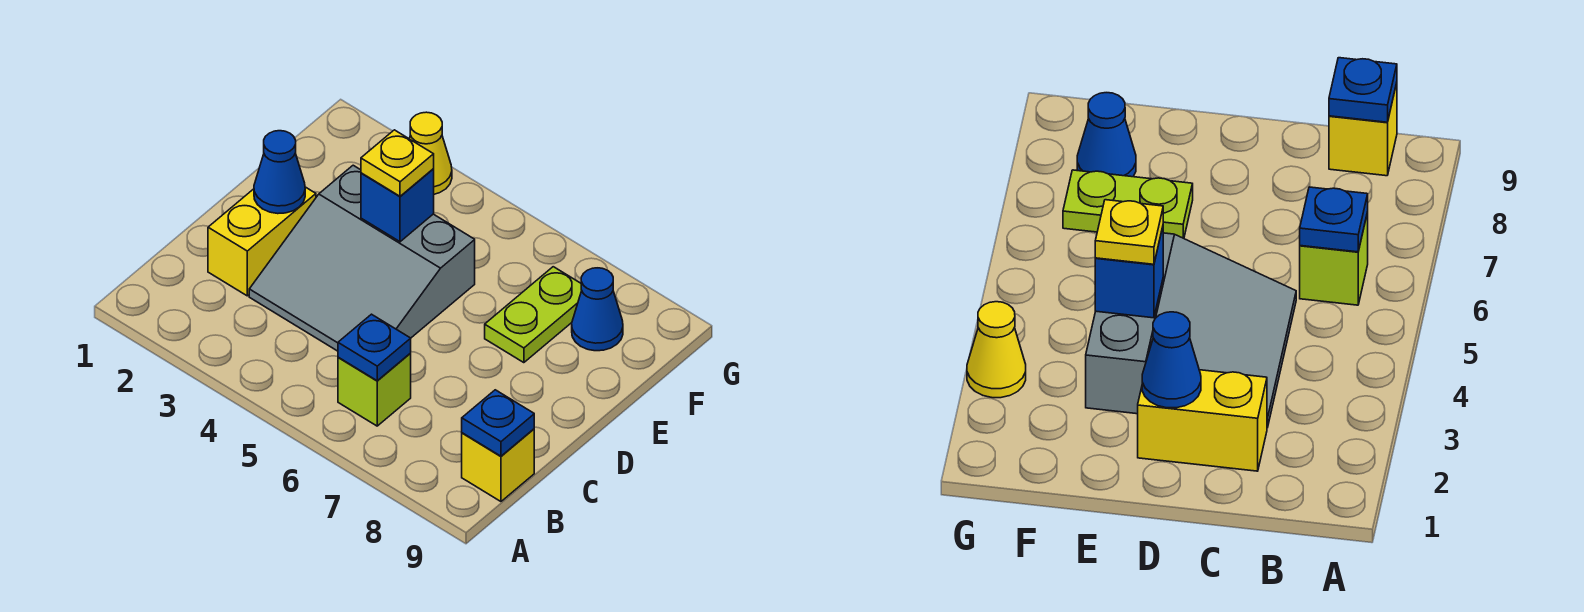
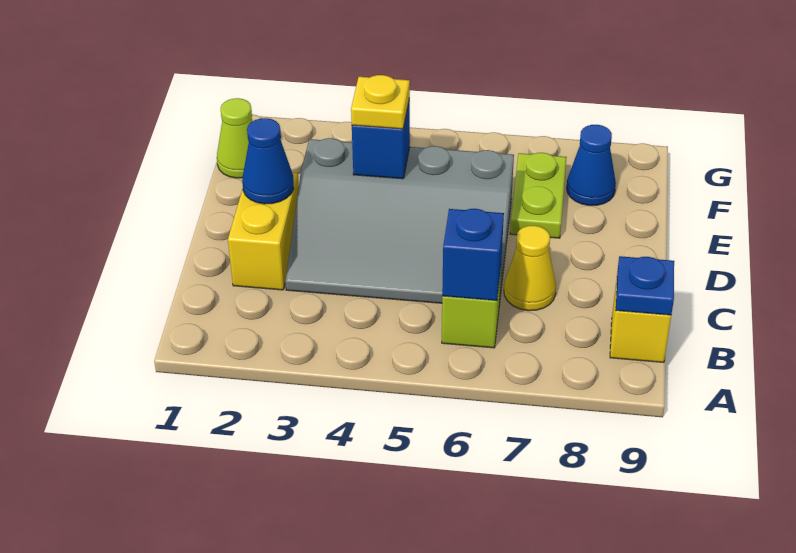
blue plate B6 level 2 -> blue brick B6 level 2
grey slope C3:E5 level 1 top E -> grey slope C3:E6 level 1 top E
none -> lime cone F1 level 1
yellow cone G3 level 1 -> yellow cone C7 level 1

